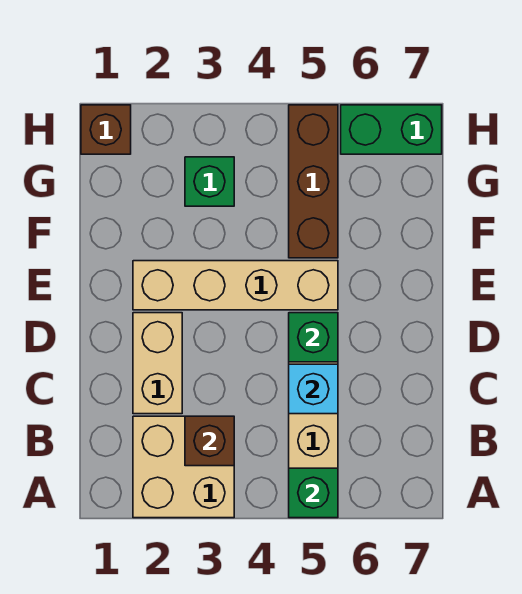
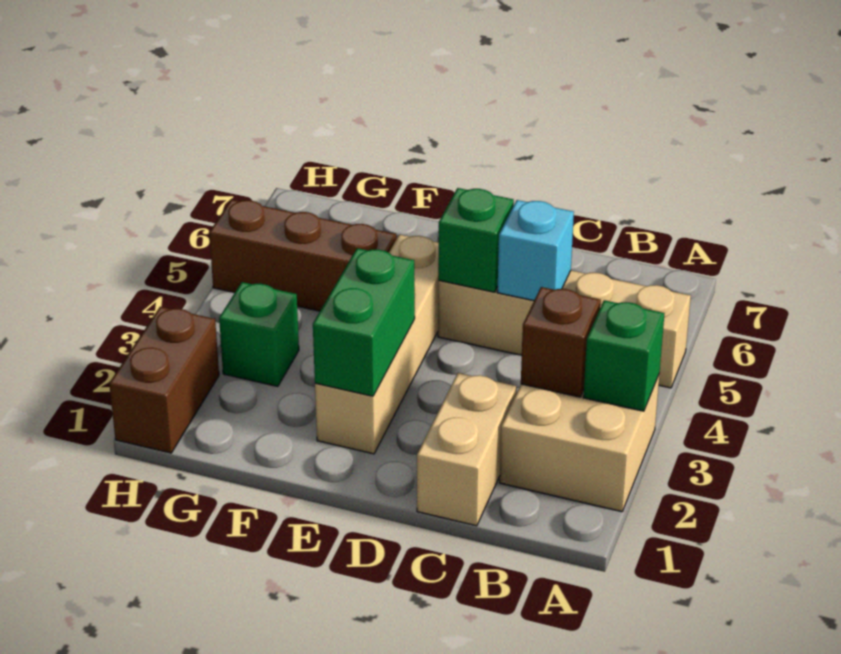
green brick A5 level 2 -> green brick A3 level 2
tan brick C2:D2 level 1 -> tan brick C1:C2 level 1
brown brick H1 level 1 -> brown brick H1:H2 level 1
green brick H6:H7 level 1 -> green brick E2:E3 level 2

